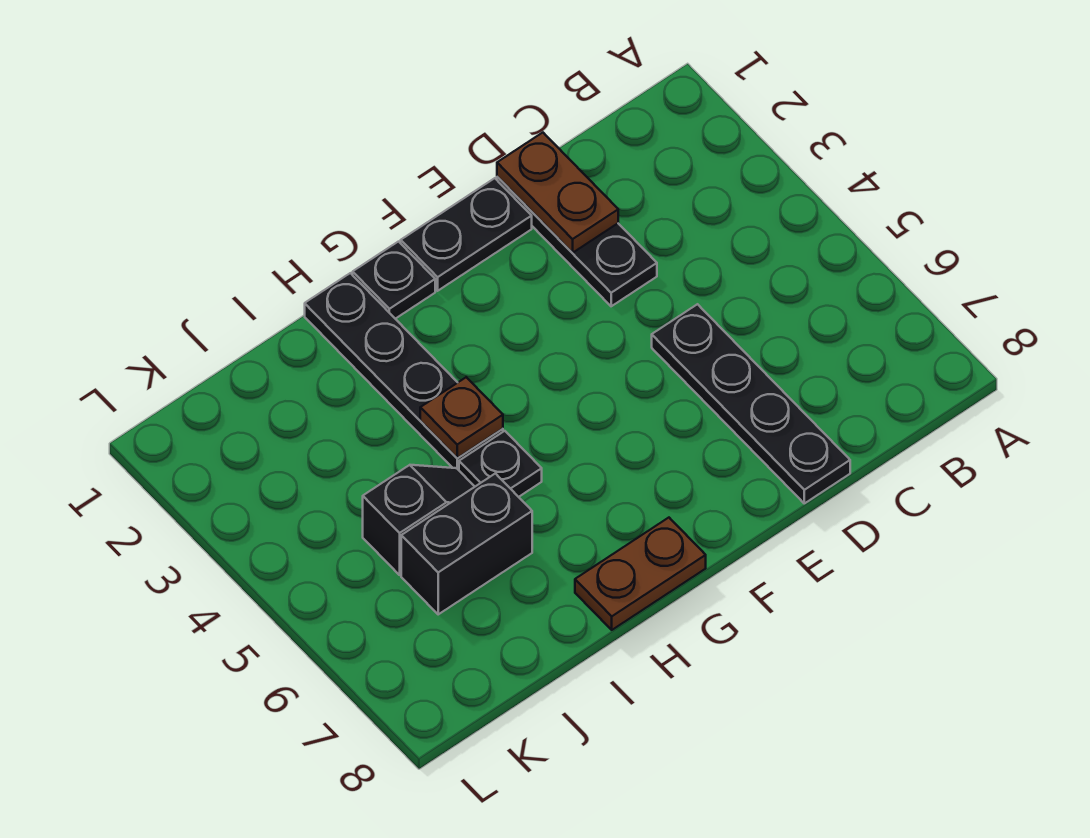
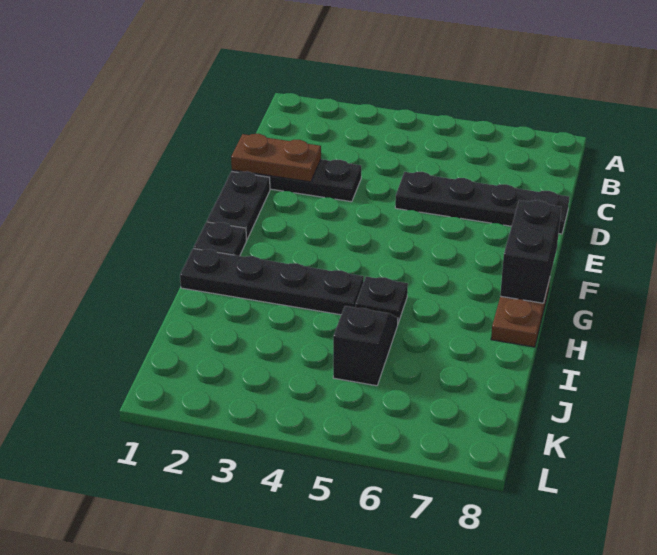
brown plate H4 level 2 -> none
black brick I6:J6 level 1 -> black brick F8:G8 level 2

